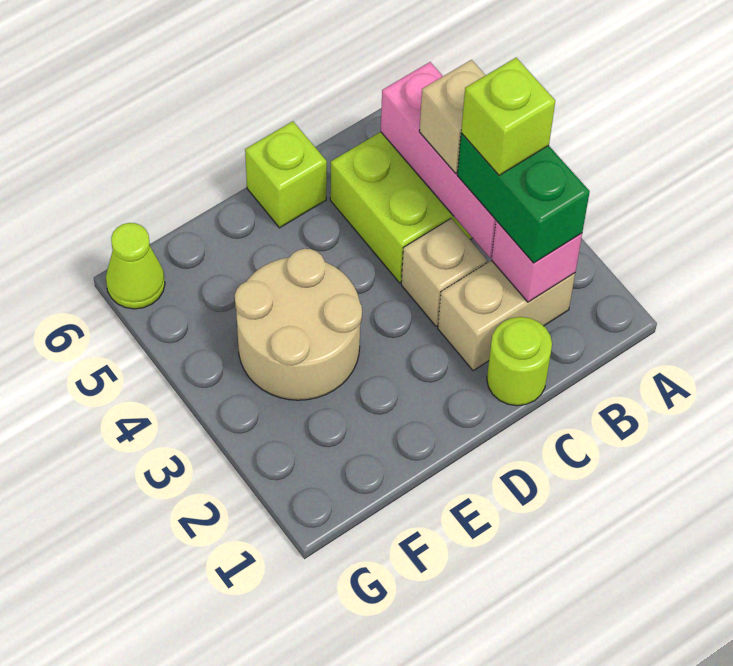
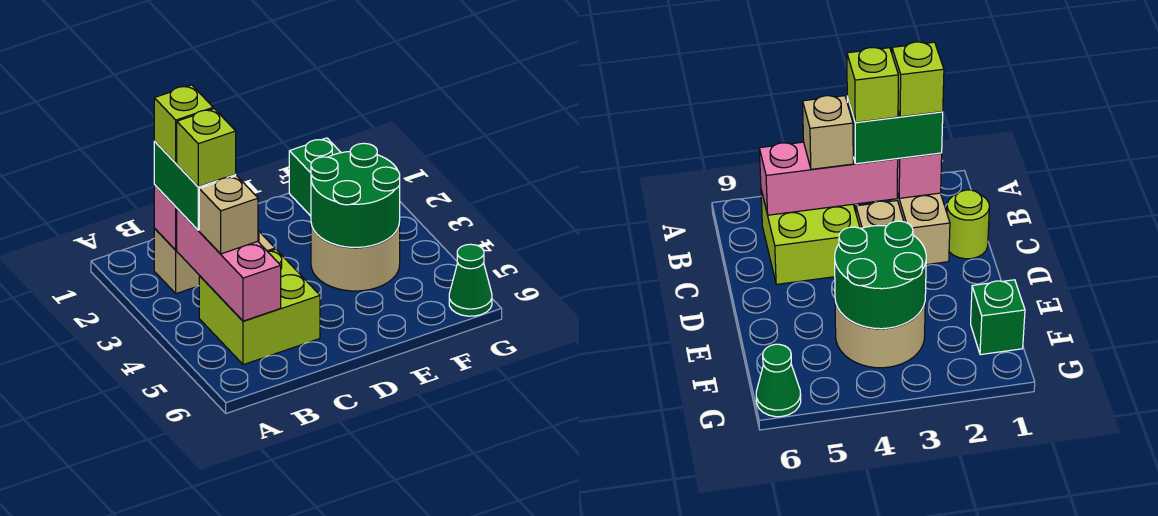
lime brick D6 level 1 -> lime brick B2 level 4
none -> green round brick E3:F4 level 2
none -> green brick F1 level 1
lime cone G6 level 1 -> green cone G6 level 1

